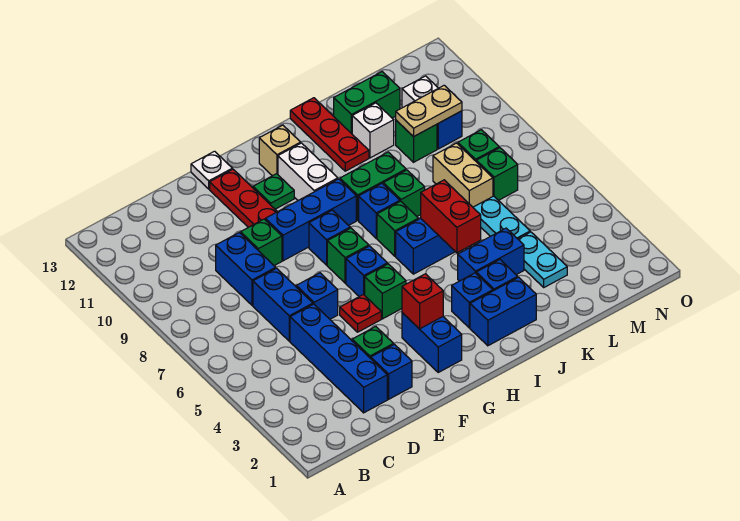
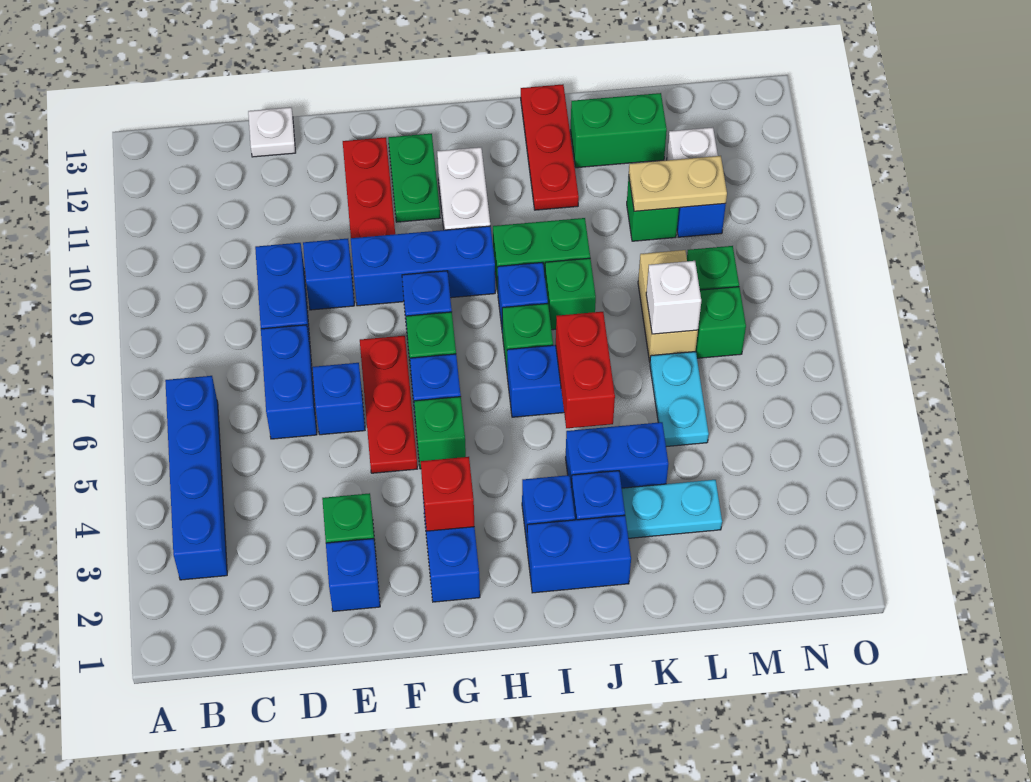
blue brick D2:D5 level 1 -> blue brick B3:B6 level 1
green brick E9 level 1 -> blue brick E9 level 1
red plate F5 level 1 -> red plate F5:F7 level 1
white plate F13 level 1 -> white plate D13 level 1
green plate G11 level 1 -> green plate G11:G12 level 1
tan brick H12 level 1 -> none
white brick K11 level 1 -> white brick L7 level 2
cyan plate L3:L4 level 1 -> cyan plate K3:L3 level 1

